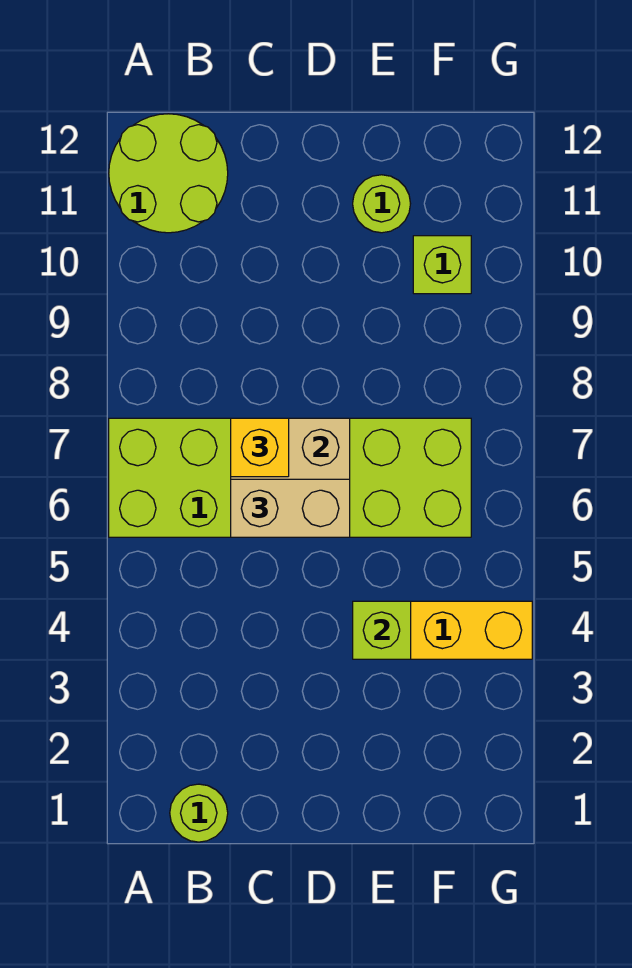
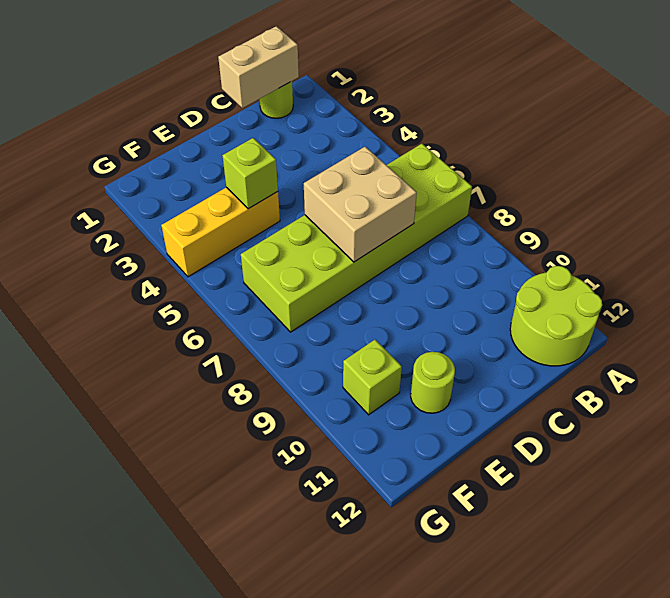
tan brick C6:D6 level 3 -> tan brick B1:C1 level 2
yellow brick C7 level 3 -> none

